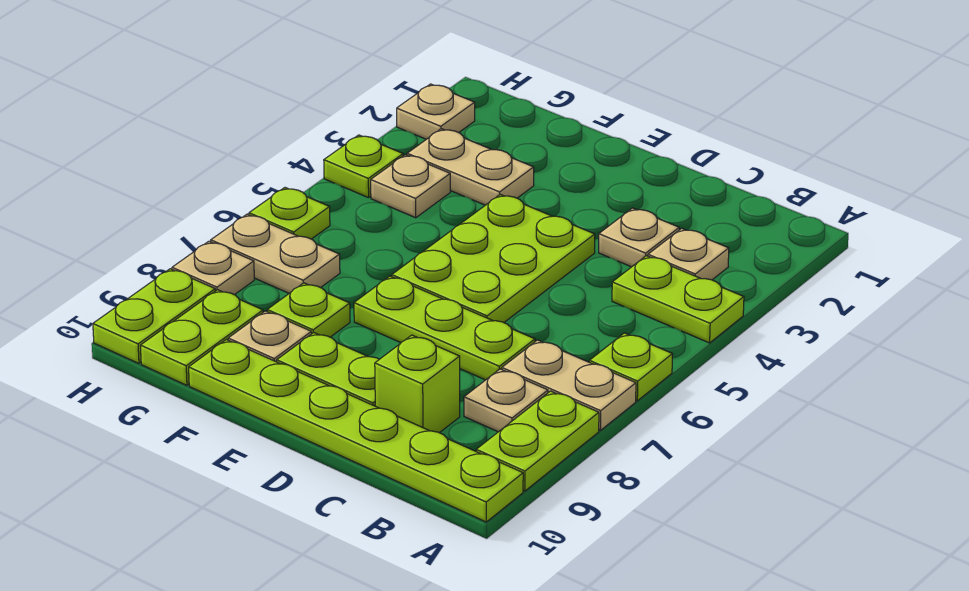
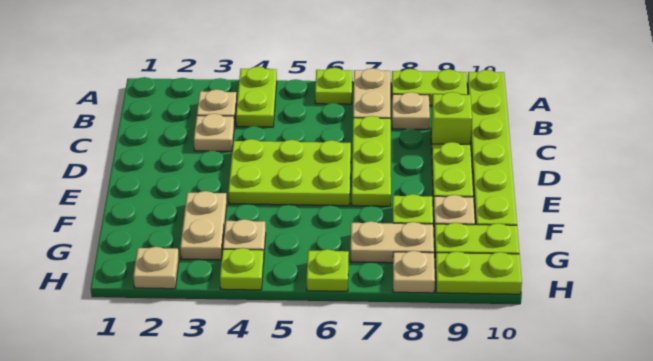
tan plate G7:H7 level 1 -> tan plate G7:G8 level 1

